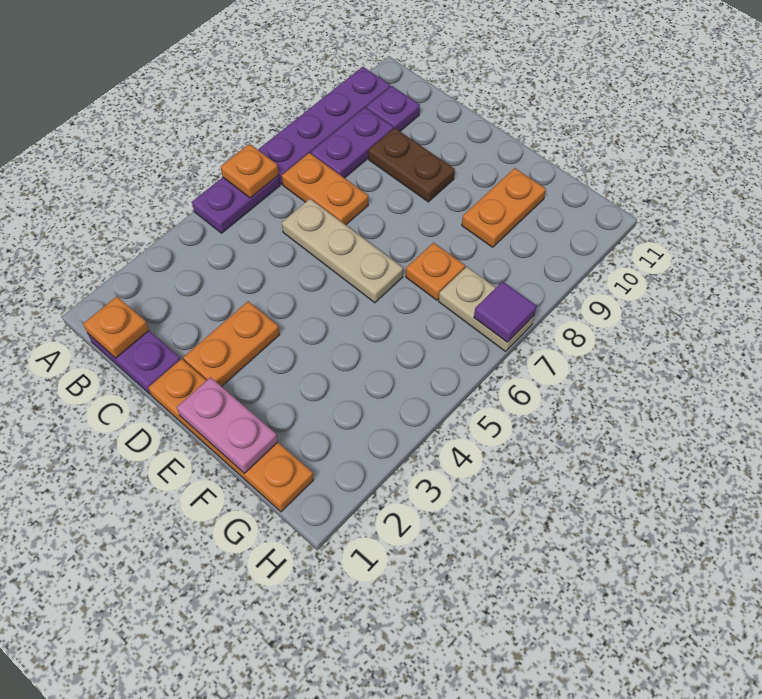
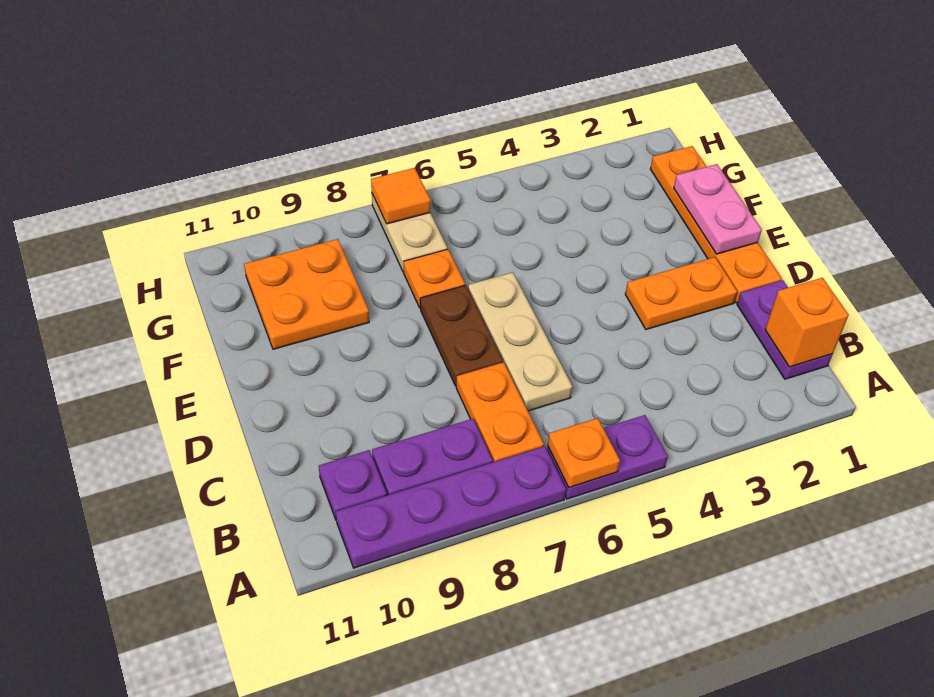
orange plate B1 level 2 -> orange brick B1 level 2
brown plate C9:D9 level 1 -> brown plate D7:E7 level 1
orange plate F9:F10 level 1 -> orange plate F9:G10 level 1
purple tile H7 level 2 -> orange tile H7 level 2

